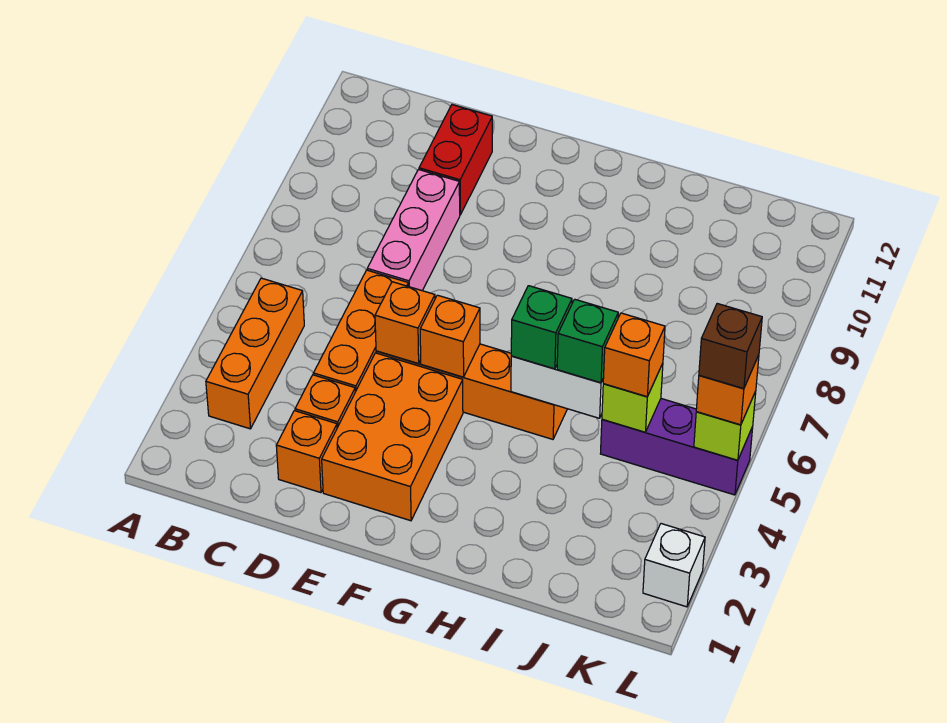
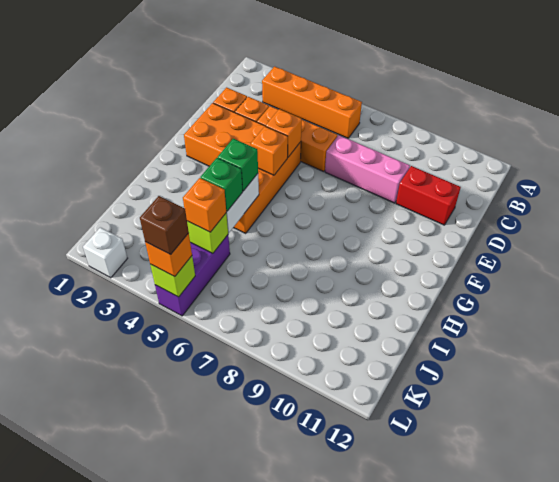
orange brick B3:B5 level 1 -> orange brick B3:B6 level 1

